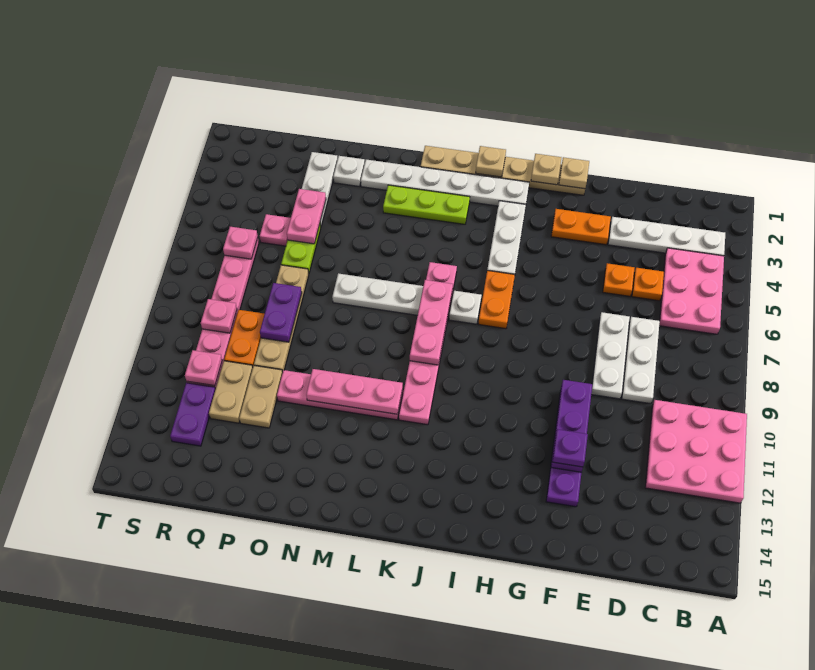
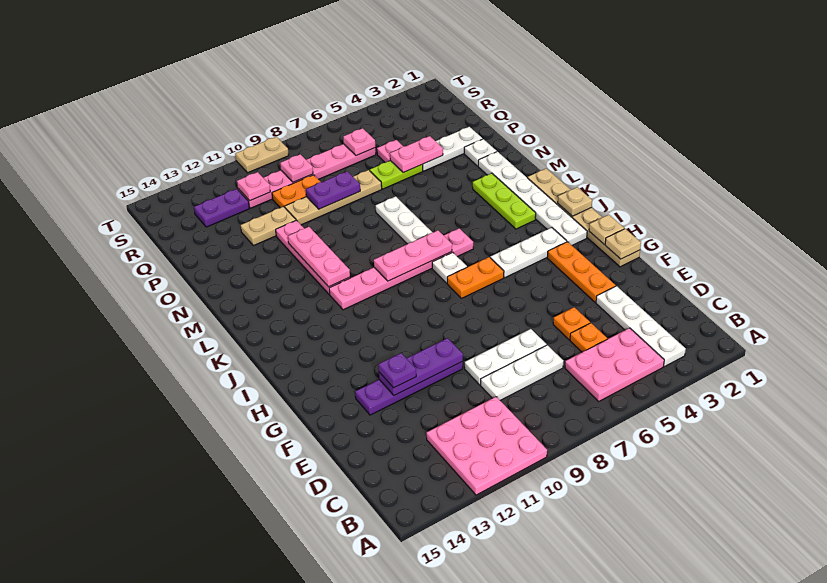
orange plate F3:G3 level 1 -> orange plate F3:H3 level 1
tan plate Q11:Q12 level 1 -> tan plate T9:T10 level 1

